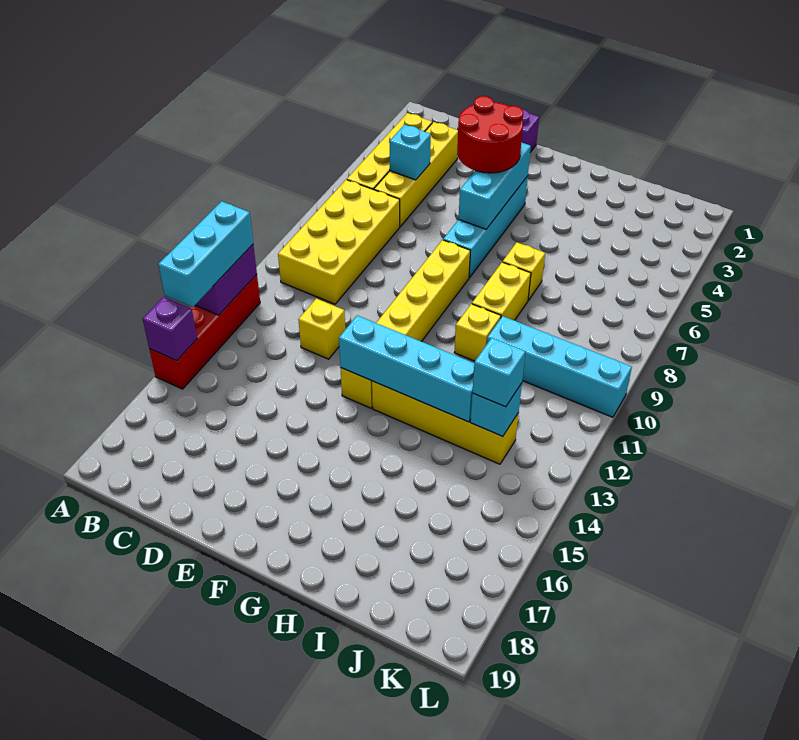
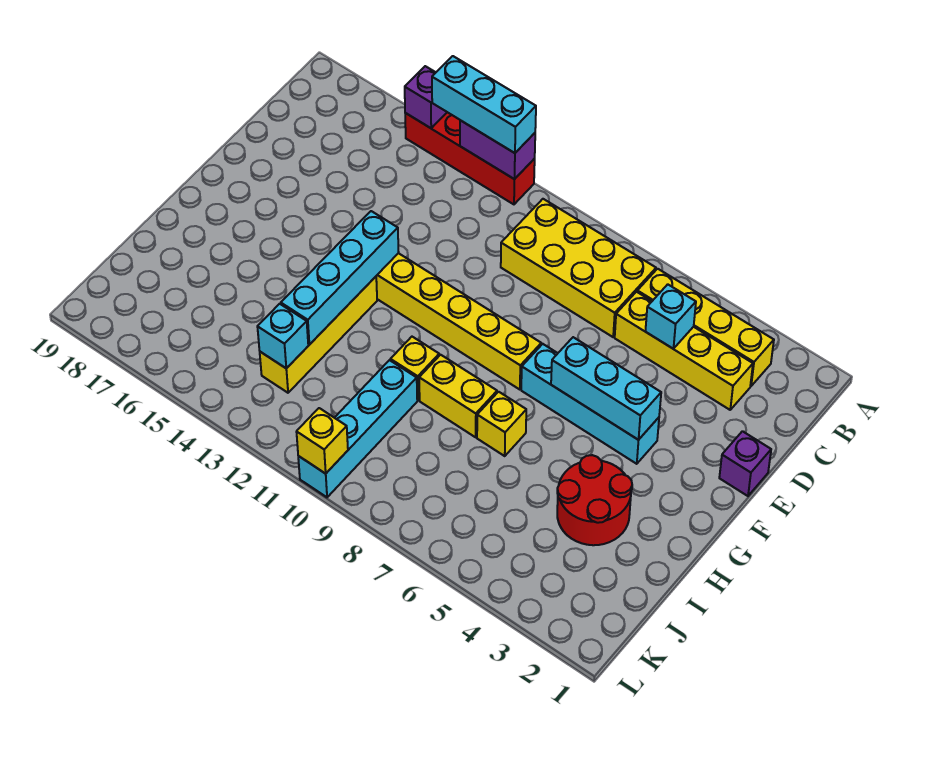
yellow brick D12 level 1 -> yellow brick L10 level 2
red round brick E4:F5 level 3 -> red round brick H3:I4 level 1
cyan brick J13 level 3 -> none

